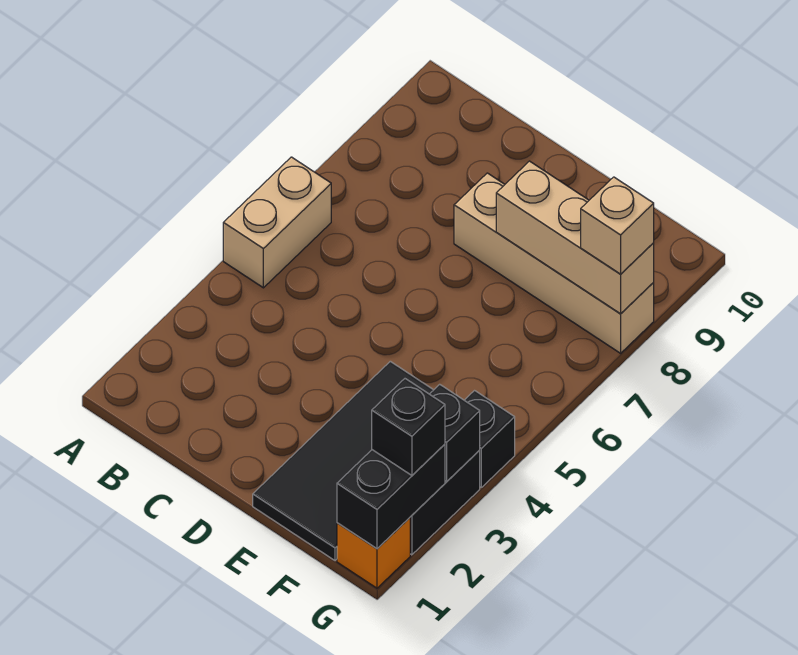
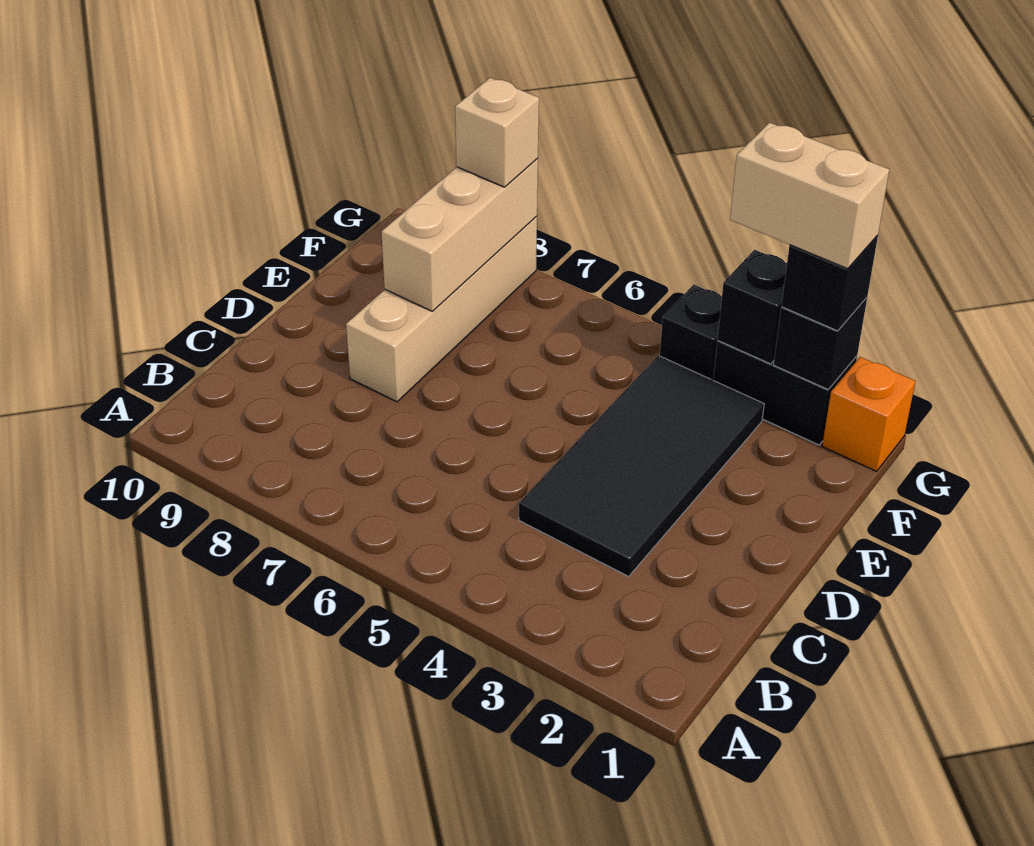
tan brick A5:A6 level 1 -> tan brick G2:G3 level 4
black tile E1:F4 level 1 -> black tile C3:F4 level 1
black brick G1:G2 level 2 -> black brick G2 level 2

